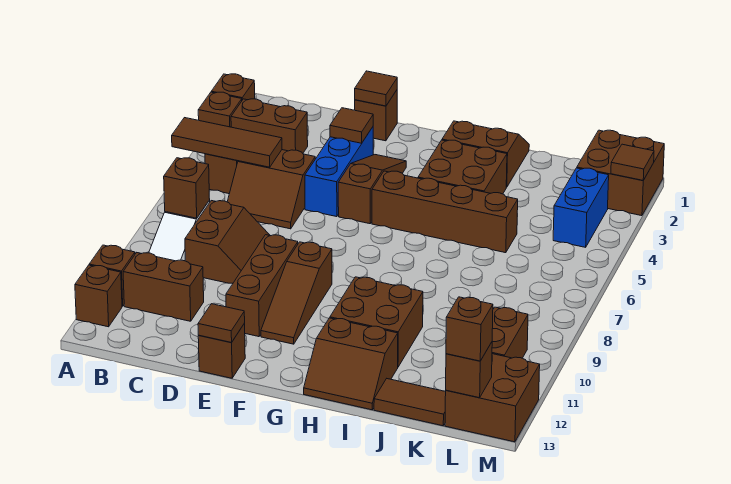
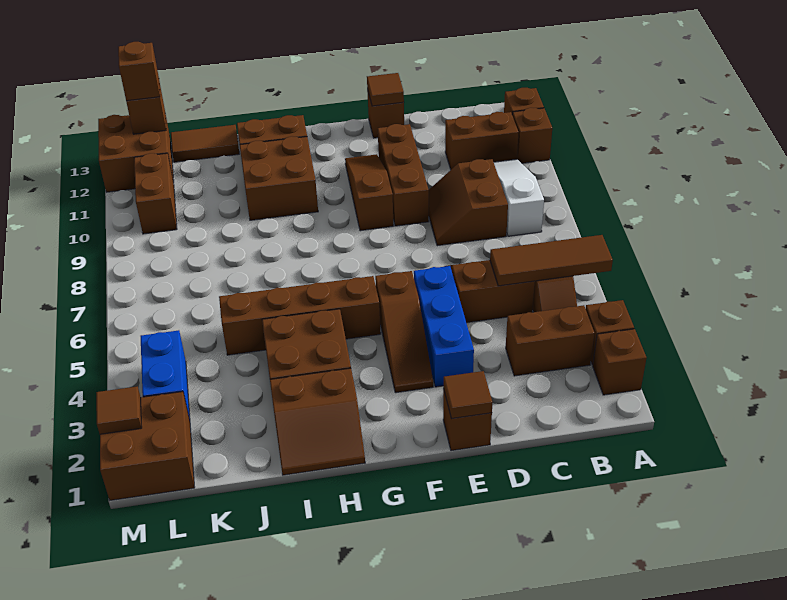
brown brick B8 level 2 -> none
brown tile E3 level 2 -> none

